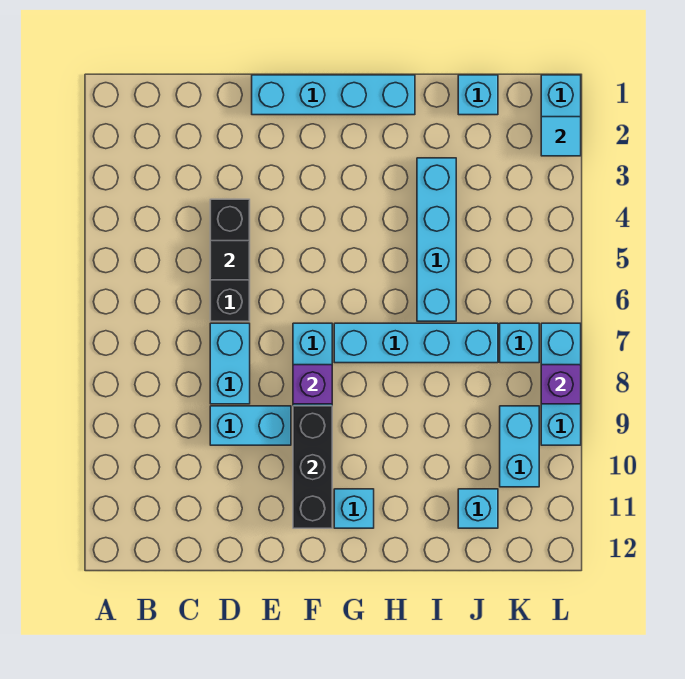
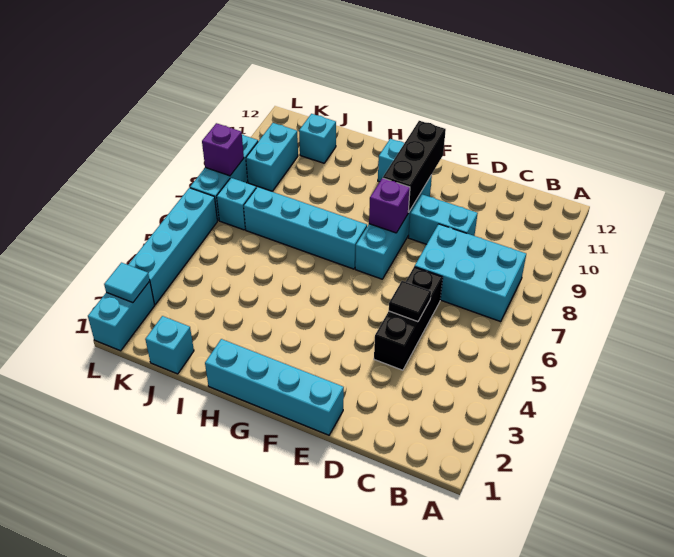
cyan brick D7:D8 level 1 -> cyan brick B7:D8 level 1
cyan brick I3:I6 level 1 -> cyan brick L3:L6 level 1

